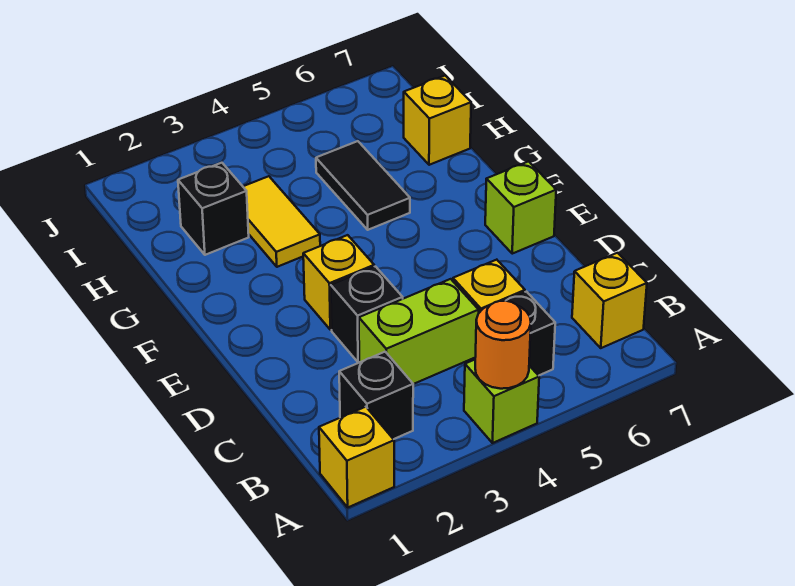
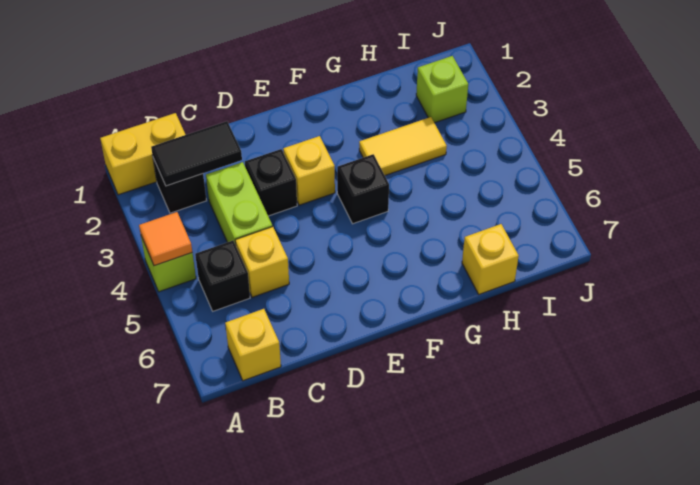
yellow brick A1 level 1 -> yellow brick A1:B1 level 1
orange round brick A4 level 2 -> orange tile A4 level 2
lime brick E7 level 1 -> lime brick I2 level 1
black tile G5:H5 level 1 -> black tile B2:C2 level 2
black brick H2 level 1 -> black brick F4 level 1

